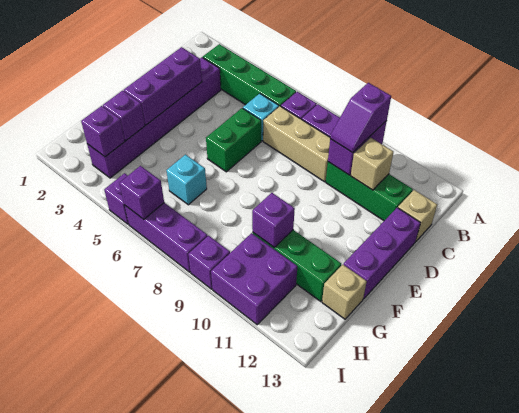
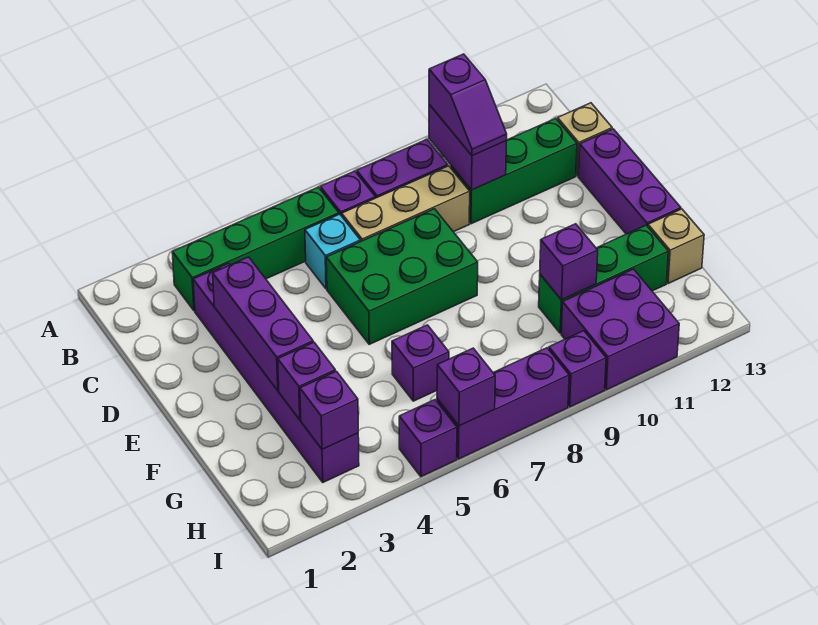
tan brick C11 level 2 -> none
green brick D6:E6 level 1 -> green brick D6:E8 level 1
cyan brick G6 level 1 -> purple brick G6 level 1

